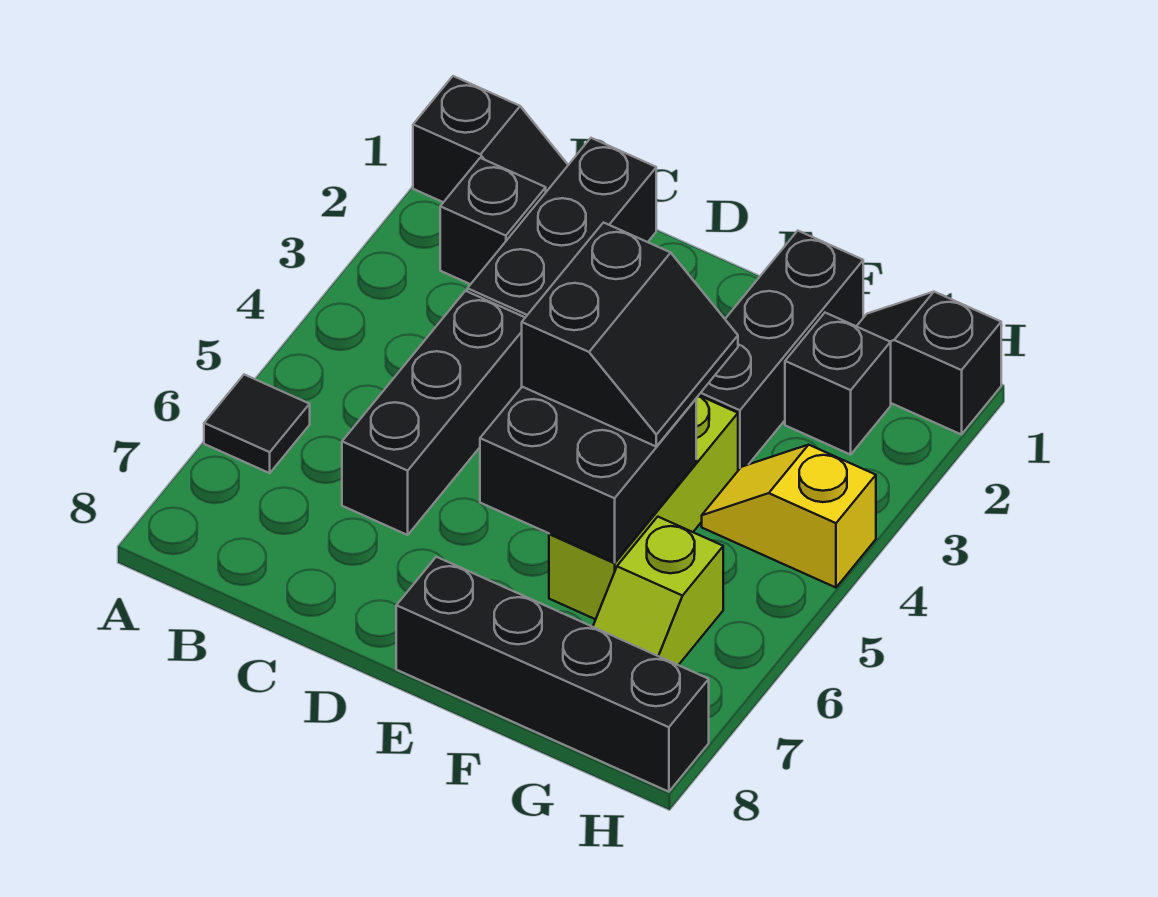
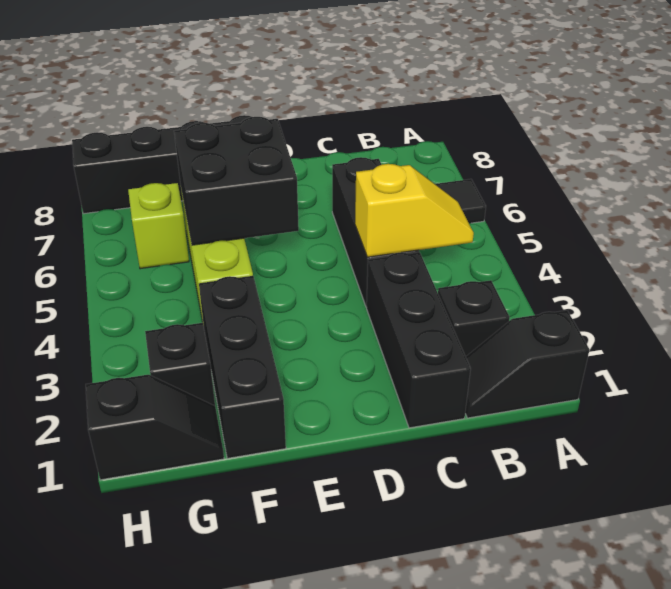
black slope E4:F5 level 3 top E -> none
yellow slope G4:H4 level 1 top H -> yellow slope B4:C4 level 2 top C

